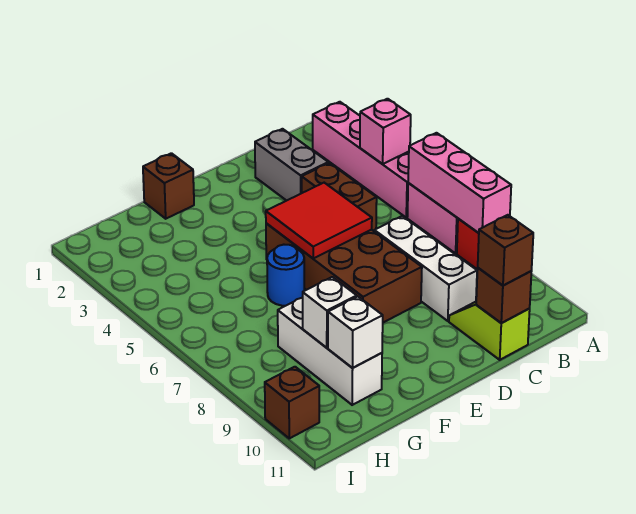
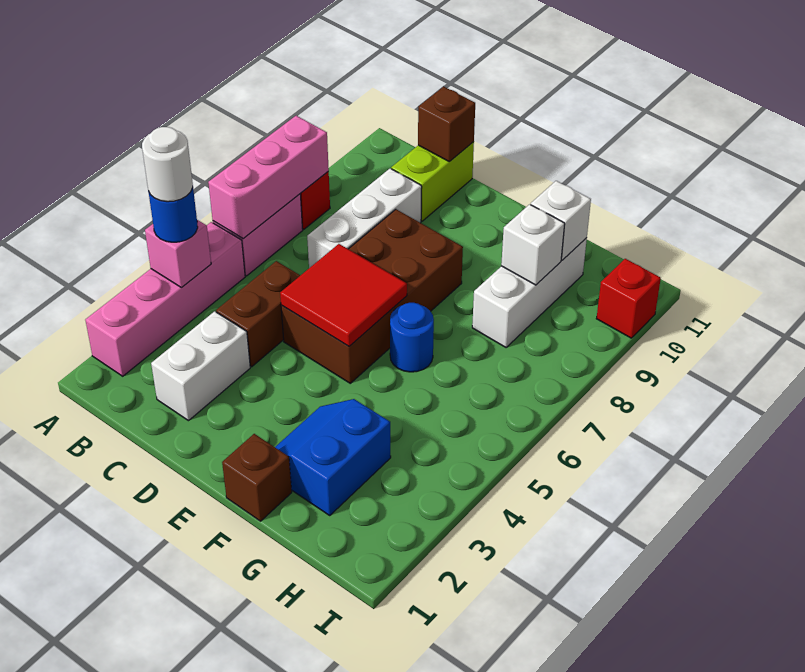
none -> blue round brick A4 level 3
none -> white round brick A4 level 4
grey brick C2:C3 level 1 -> white brick C2:C3 level 1
lime slope C10:C11 level 1 top 11 -> lime brick C10:C11 level 1
brown brick C11 level 3 -> none
none -> blue slope F2:G3 level 1 top G
brown brick I10 level 1 -> red brick I10 level 1

